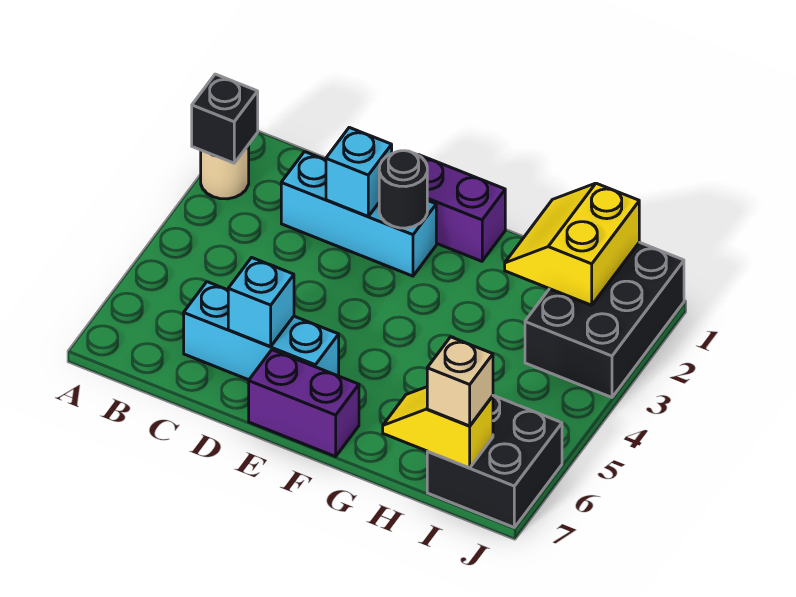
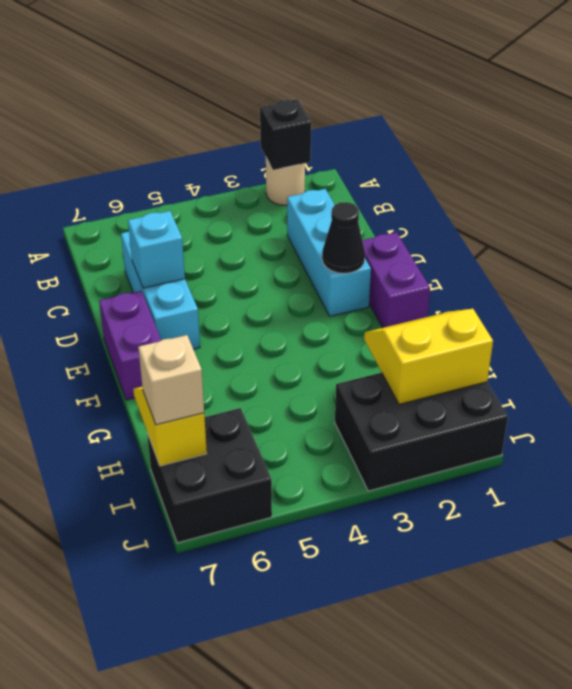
cyan brick D2 level 2 -> none
black round brick E2 level 2 -> black cone E2 level 2

